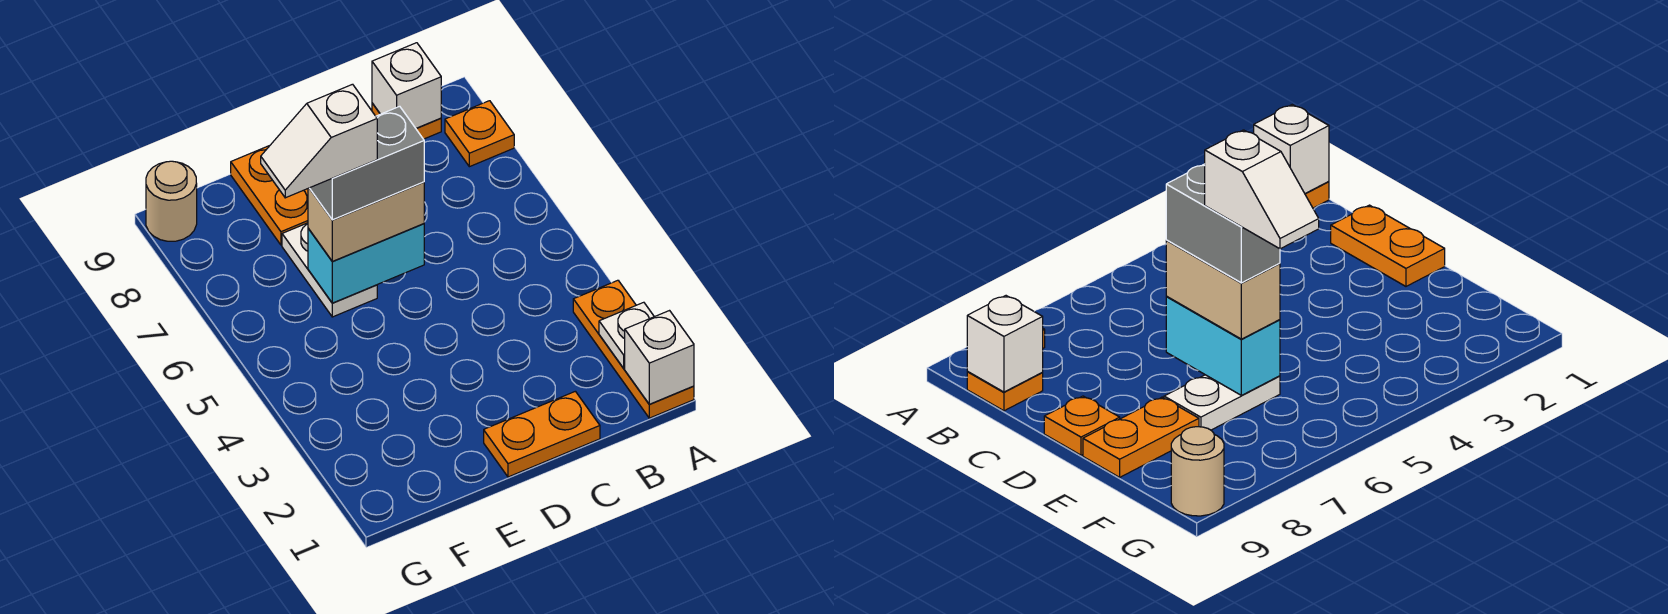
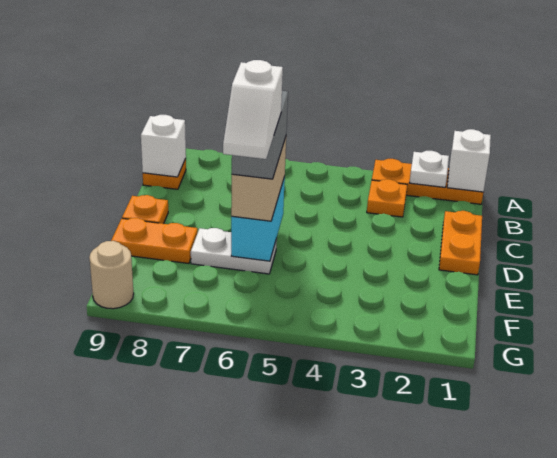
orange plate A8 level 1 -> orange plate B3 level 1

